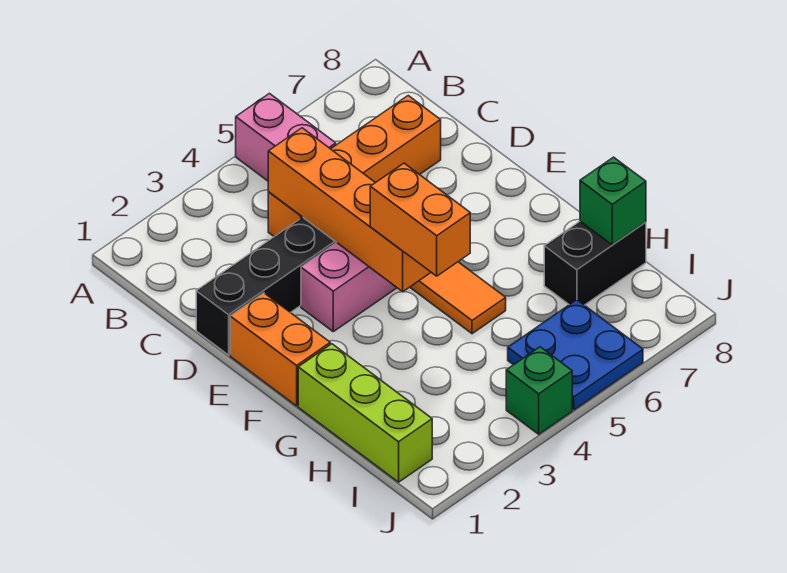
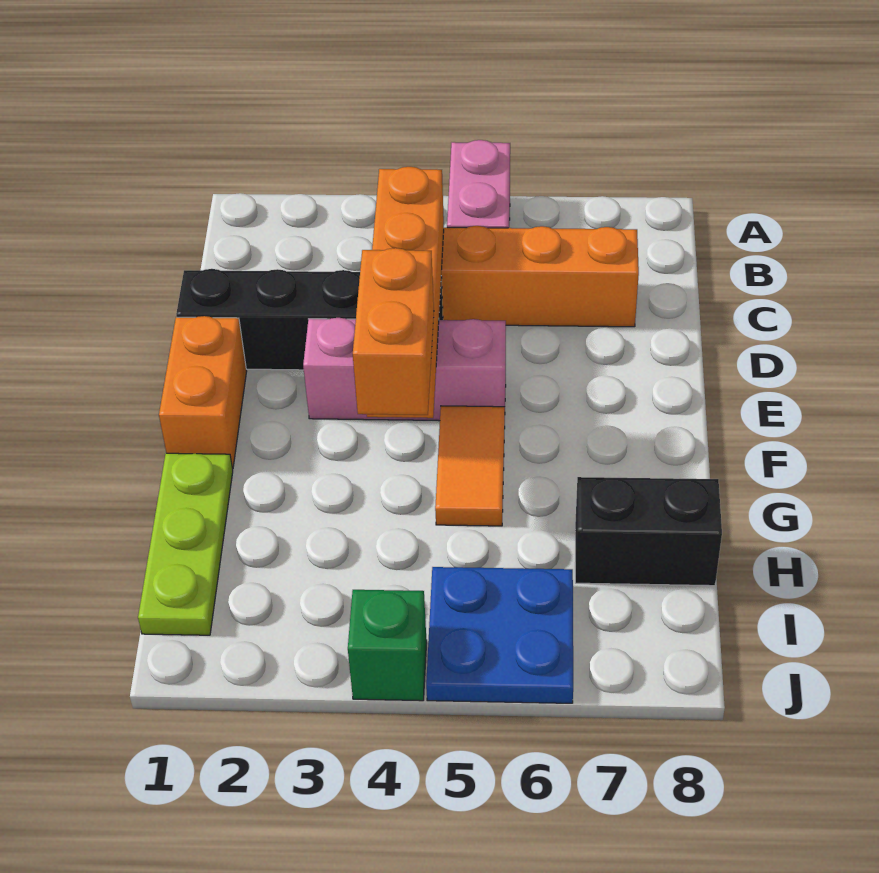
lime brick G1:I1 level 1 -> lime plate G1:I1 level 1
green brick H8 level 2 -> none

